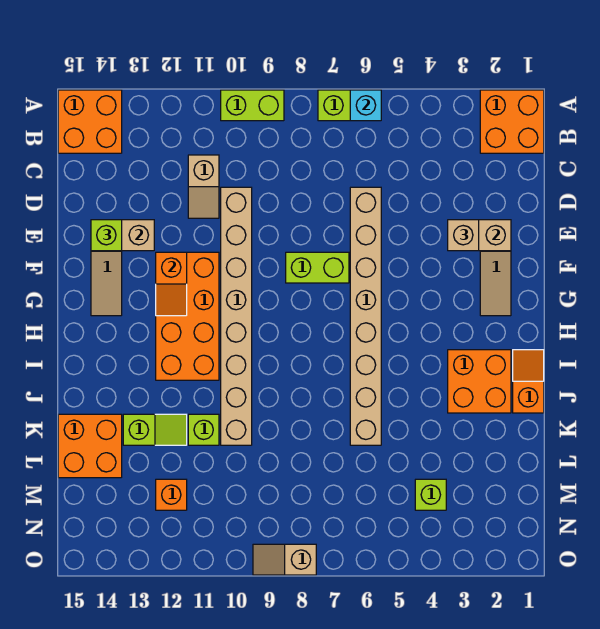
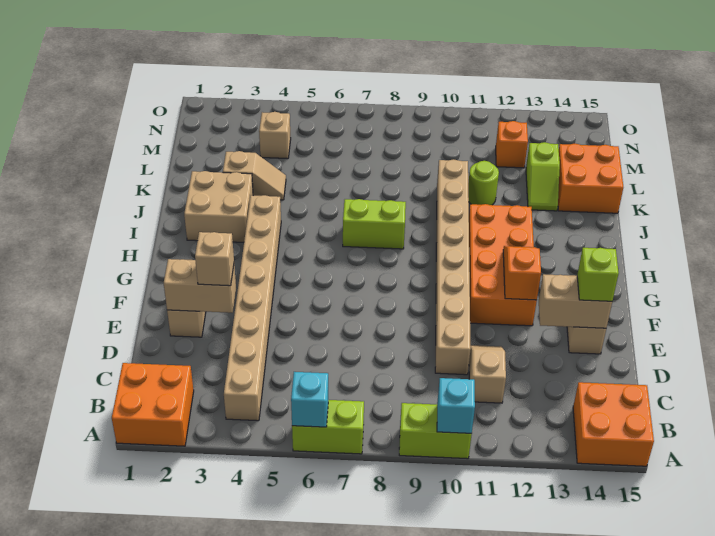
none -> cyan brick A10 level 2
tan brick D6:K6 level 1 -> tan brick B4:I4 level 1
lime brick F7:F8 level 1 -> lime brick I7:I8 level 1
orange slope I1:J1 level 1 top J -> none
orange brick I2:J3 level 1 -> tan brick I2:J3 level 1
lime brick K11 level 1 -> lime round brick K11 level 1
lime slope K12:K13 level 1 top 13 -> lime slope K13:L13 level 1 top L
lime brick M4 level 1 -> tan brick M4 level 1
tan slope O8:O9 level 1 top 8 -> tan slope K3:K4 level 1 top 3

